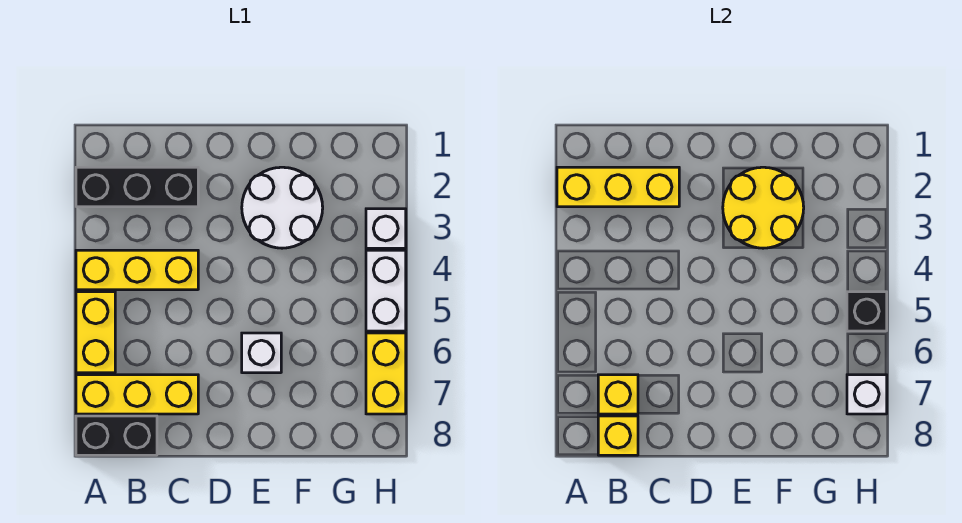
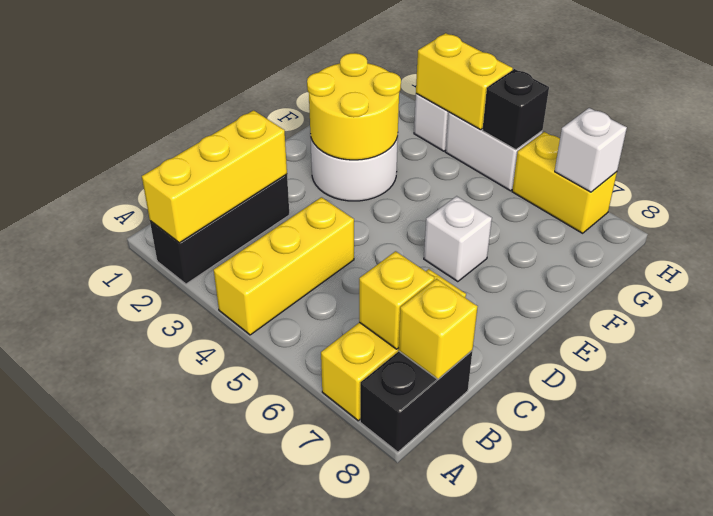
yellow brick A5:A6 level 1 -> yellow brick H3:H4 level 2

